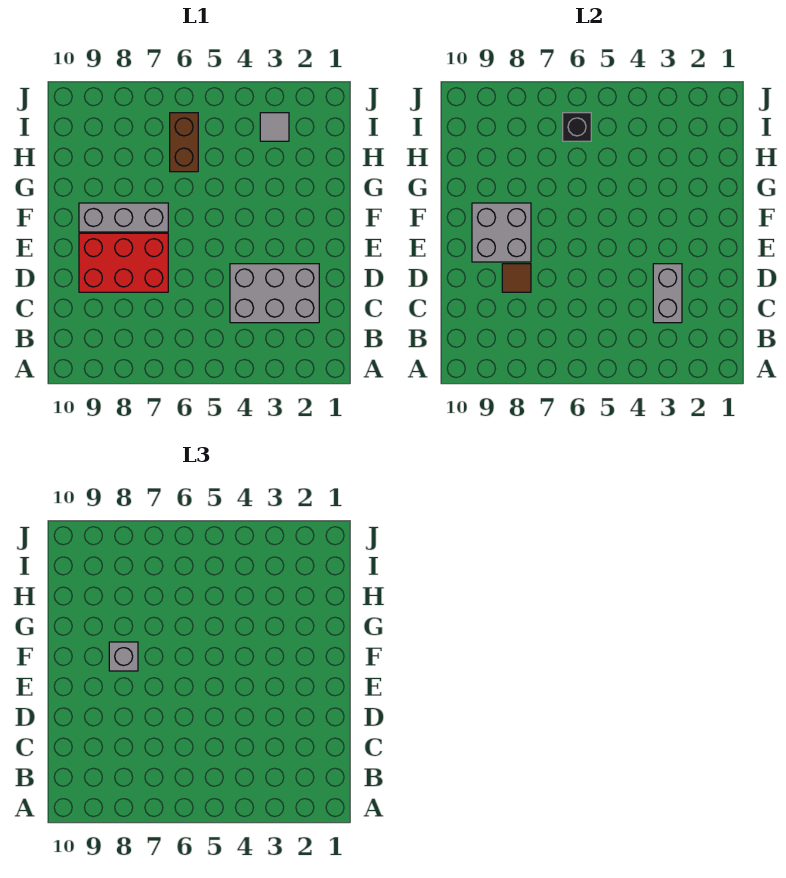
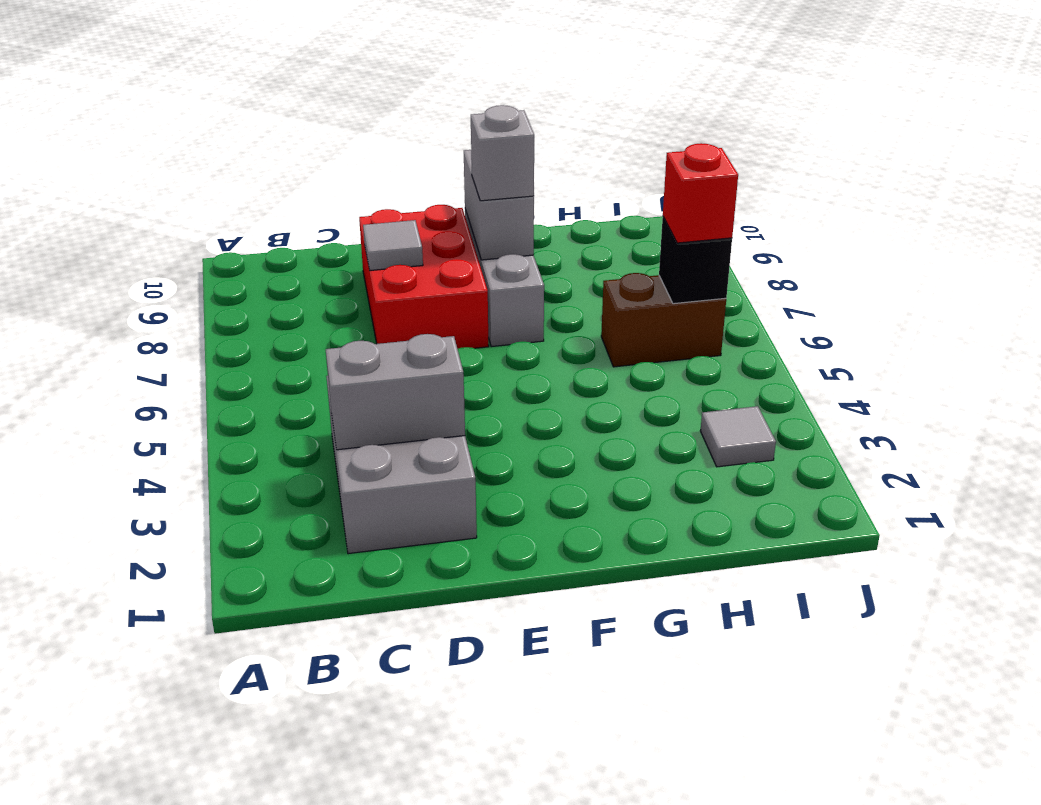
brown tile D8 level 2 -> grey tile D8 level 2
grey brick E8:F9 level 2 -> grey brick F8:F9 level 2
none -> red brick I6 level 3

